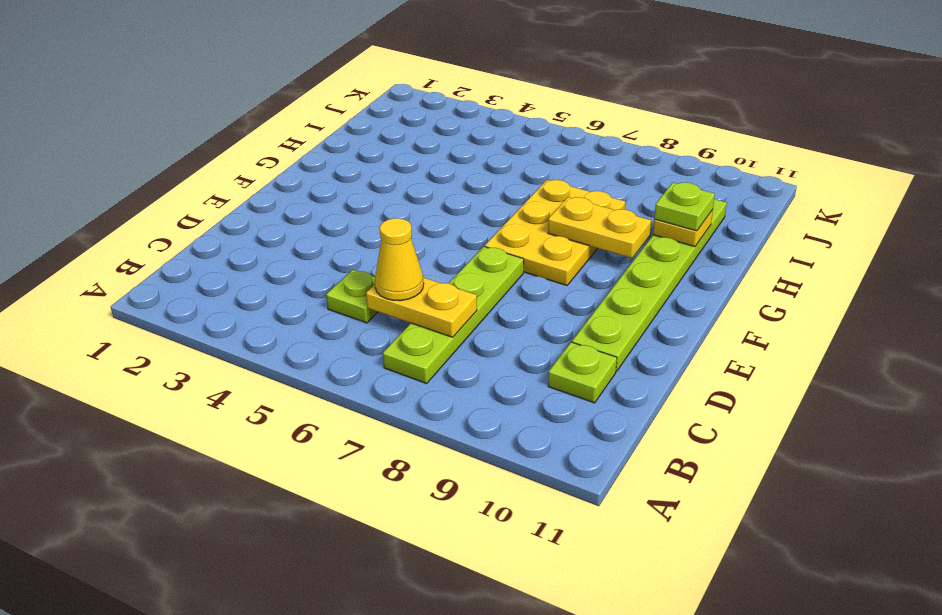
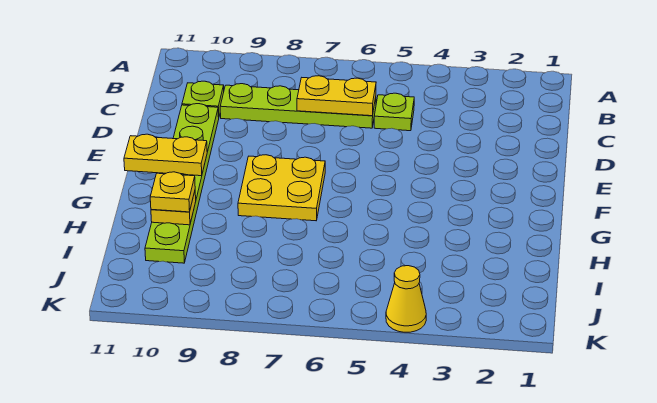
lime plate B7:E7 level 1 -> lime plate C6:C9 level 1
yellow cone C6 level 3 -> yellow cone K4 level 1
yellow plate F7:H8 level 1 -> yellow plate F7:G8 level 1
yellow plate G8:G9 level 2 -> yellow plate F10:F11 level 2
lime plate H10 level 3 -> yellow plate H10 level 3

